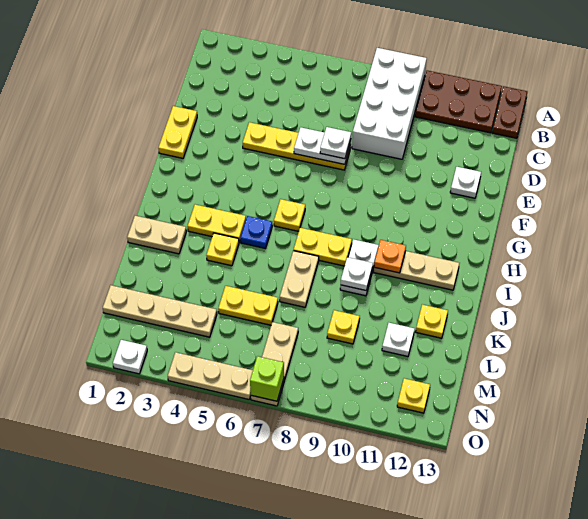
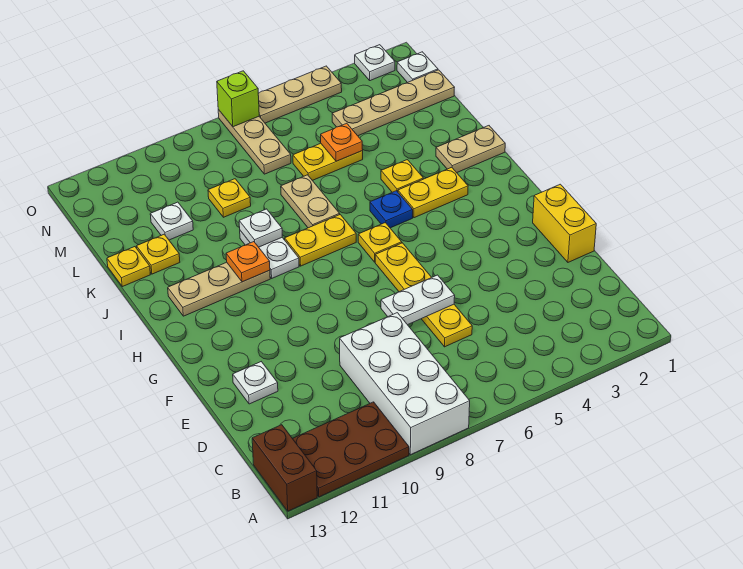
brown plate A13:B13 level 1 -> brown brick A13:B13 level 1
yellow plate E1:F1 level 1 -> yellow brick E1:F1 level 1
yellow plate E4:E7 level 1 -> yellow plate D6:G6 level 1
white plate E7 level 3 -> white plate N1 level 1
none -> orange plate L5 level 2
yellow plate N12 level 1 -> yellow plate K13 level 1

